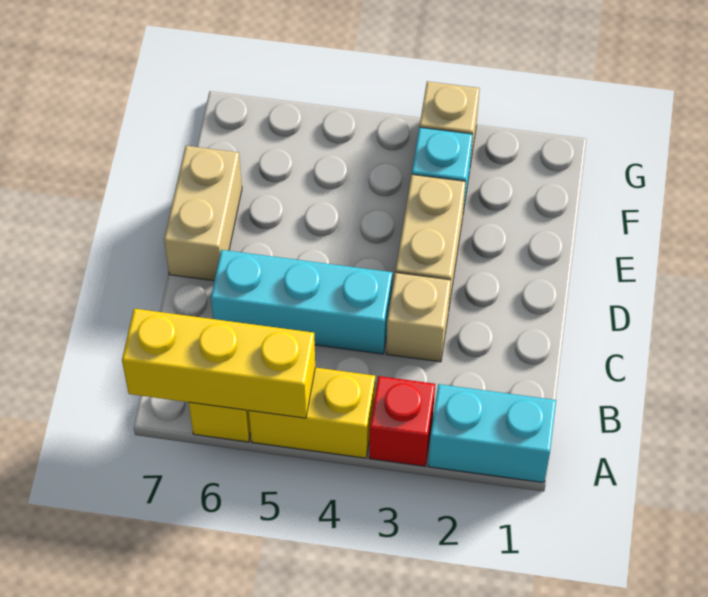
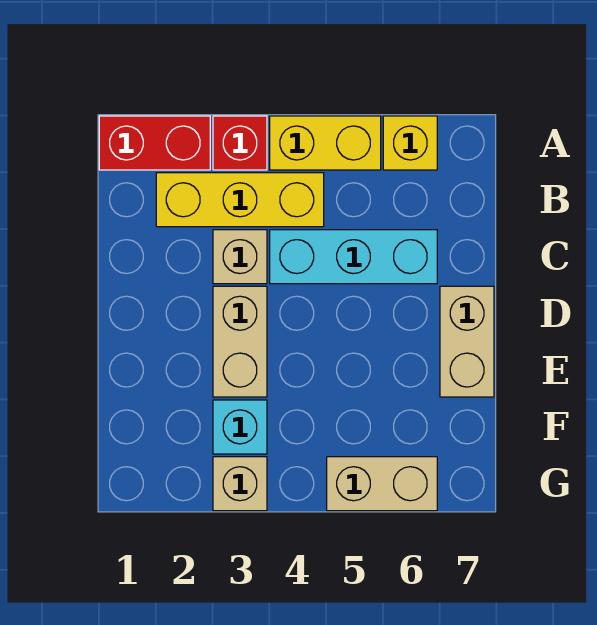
cyan brick A1:A2 level 1 -> red brick A1:A2 level 1
yellow brick A5:A7 level 2 -> yellow brick B2:B4 level 1
none -> tan brick G5:G6 level 1

